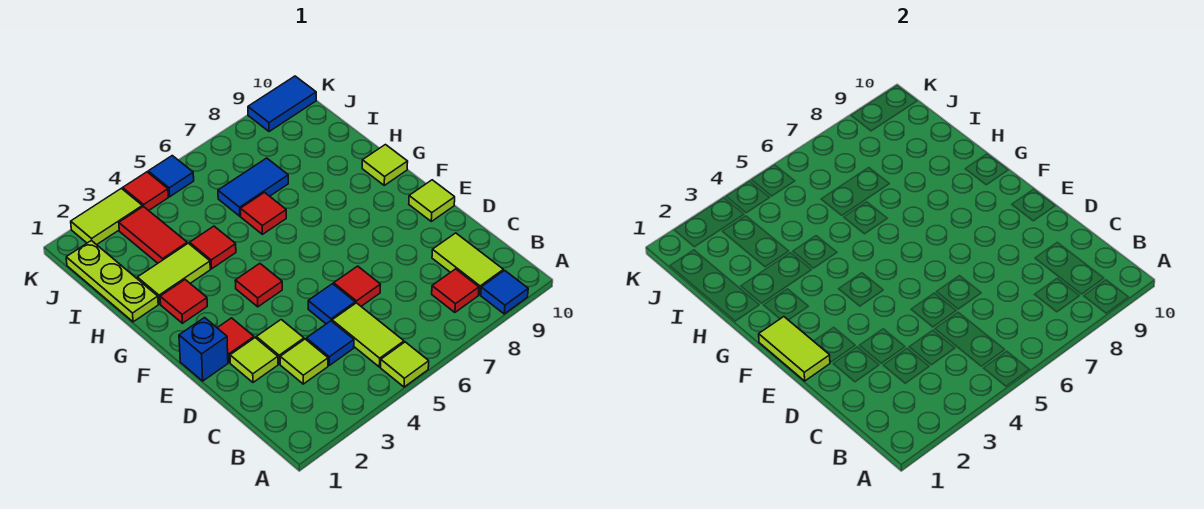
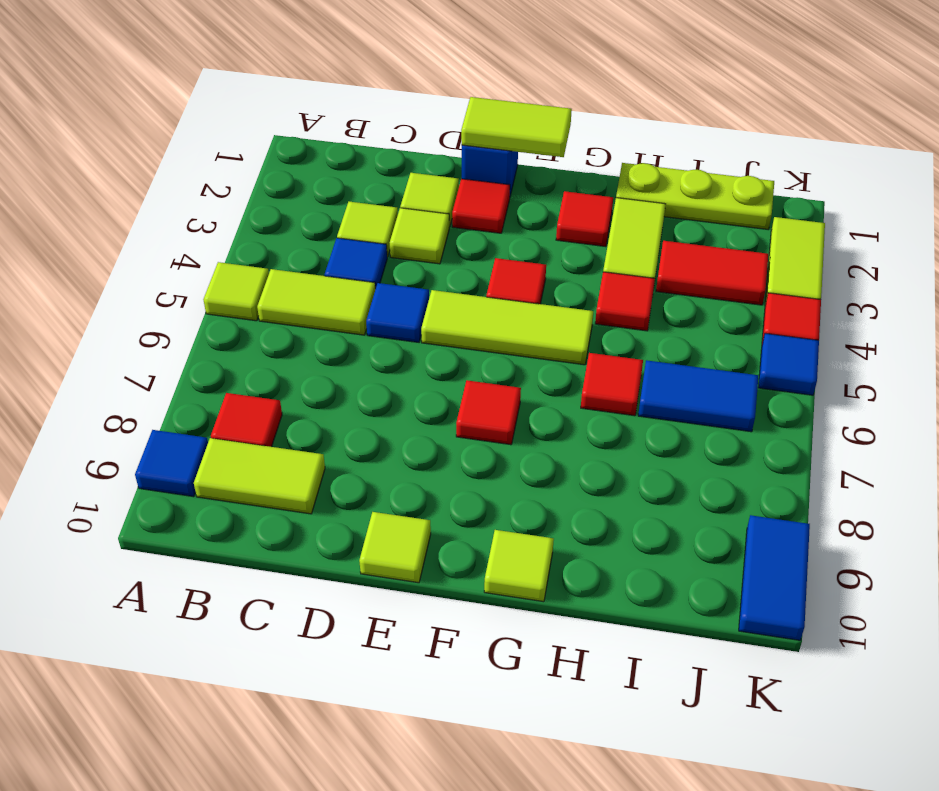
red tile D6 level 1 -> red tile F7 level 1
none -> lime tile E5:G5 level 1
blue tile I6:I7 level 1 -> blue tile I6:J6 level 1

